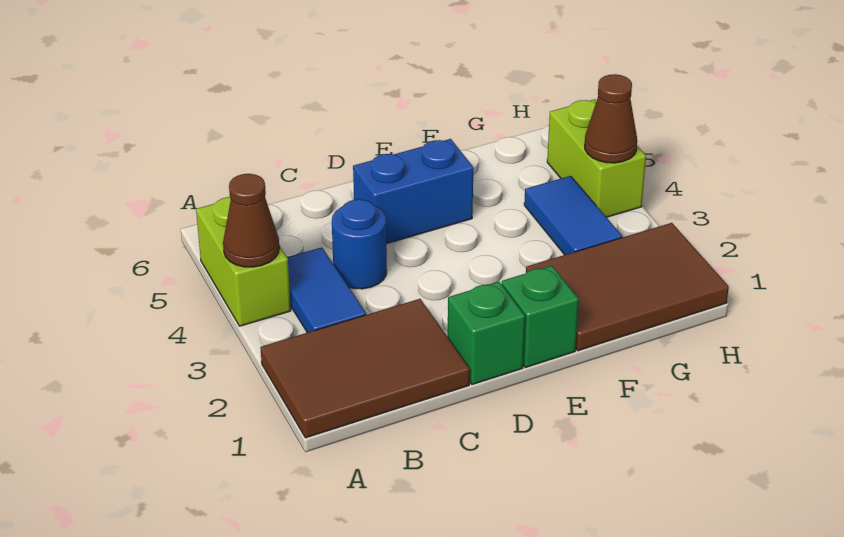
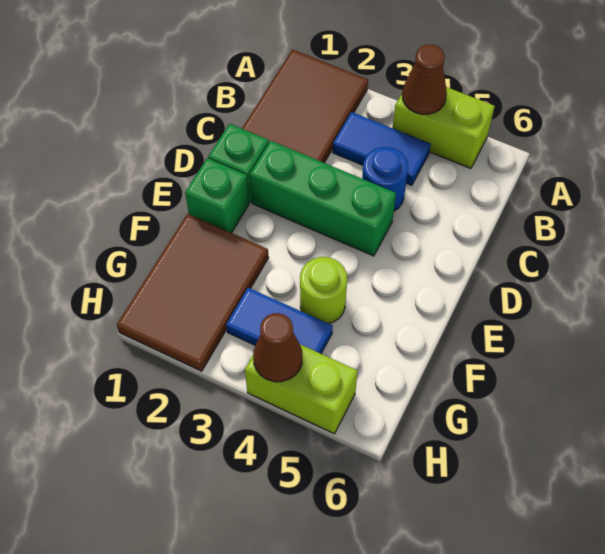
none -> green brick D2:D4 level 1
blue brick D5:E5 level 1 -> none
none -> lime round brick F4 level 1

